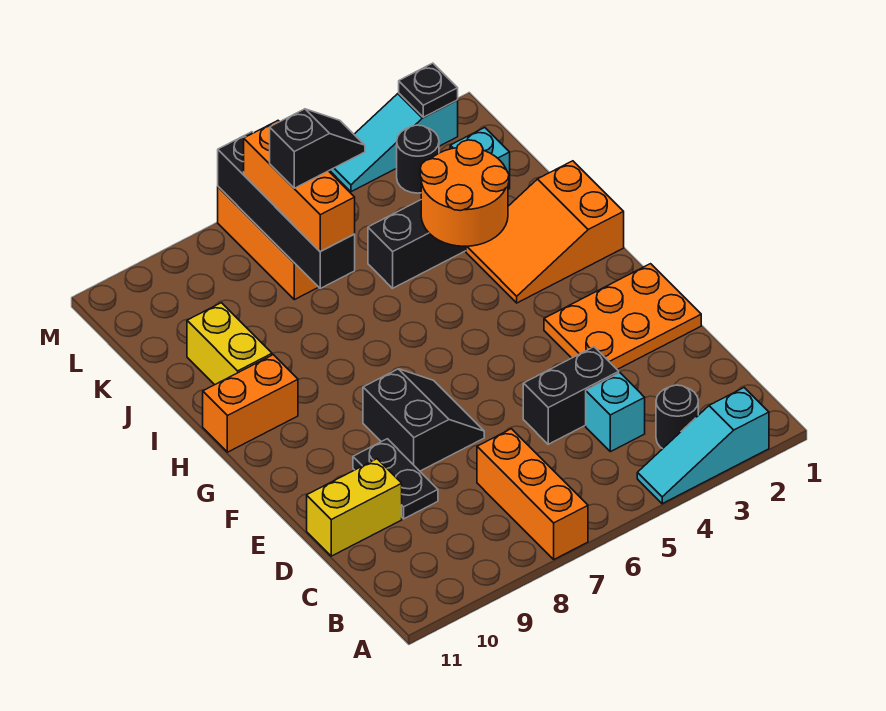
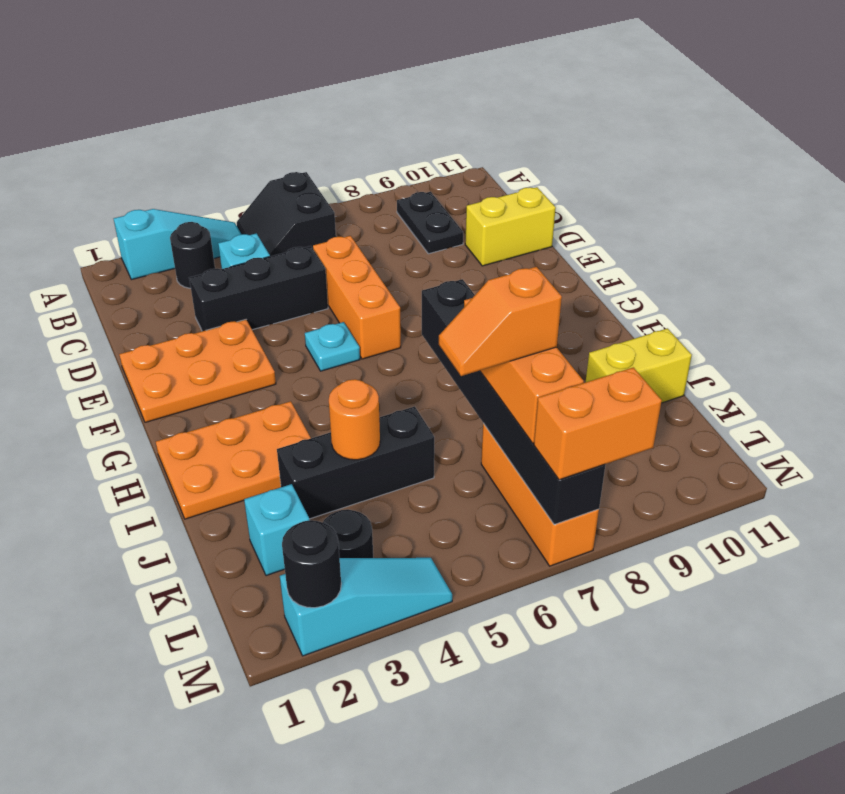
orange brick A7:C7 level 1 -> orange brick D6:F6 level 1
black brick D4:D5 level 1 -> black brick D3:D5 level 1
black plate D9:E9 level 1 -> black plate B9:C9 level 1
black slope E7:F8 level 1 top 8 -> black slope A5:B6 level 1 top 6
none -> cyan plate F5 level 1
orange slope H1:I3 level 1 top 1 -> orange plate H1:I3 level 1
orange brick H10:H11 level 1 -> orange brick M7:M8 level 3
orange round brick I3:J4 level 2 -> orange round brick J4 level 2
yellow brick I10:J10 level 1 -> yellow brick J10:J11 level 1
black brick J7:M7 level 2 -> black brick H7:M7 level 2
black slope K6:K7 level 4 top 7 -> orange slope K6:K7 level 4 top 7
black plate M2 level 2 -> black round brick M2 level 2

